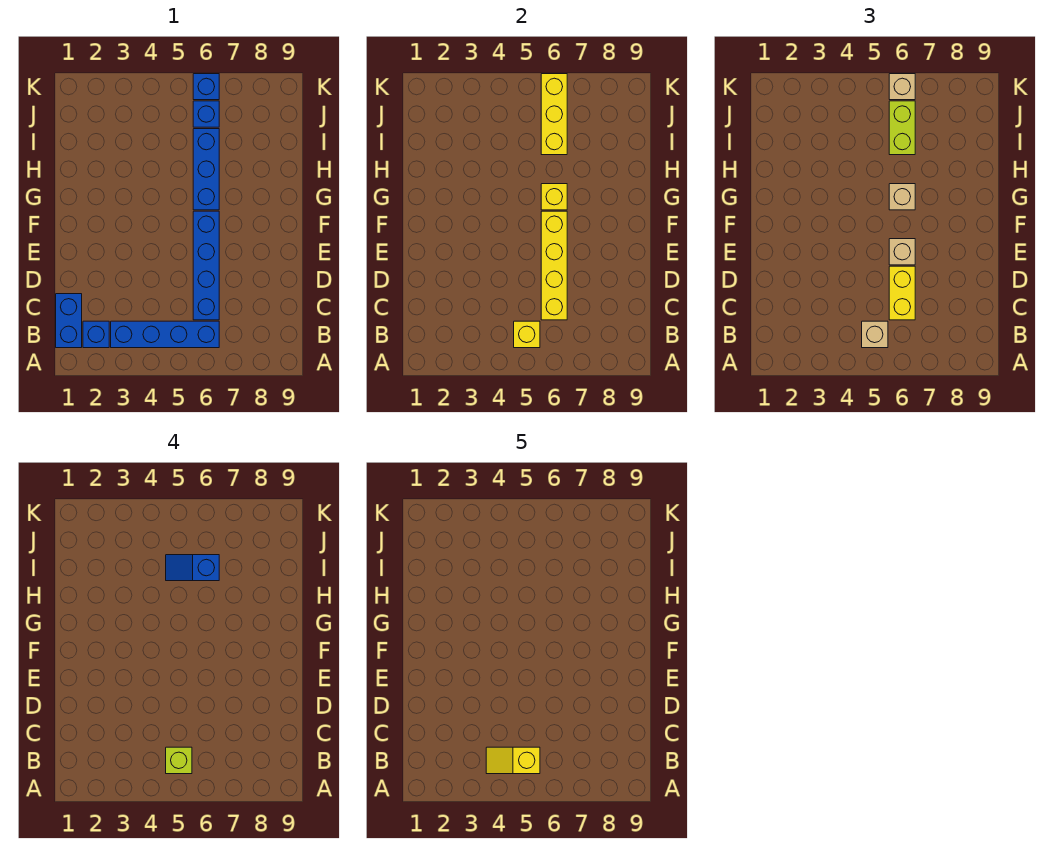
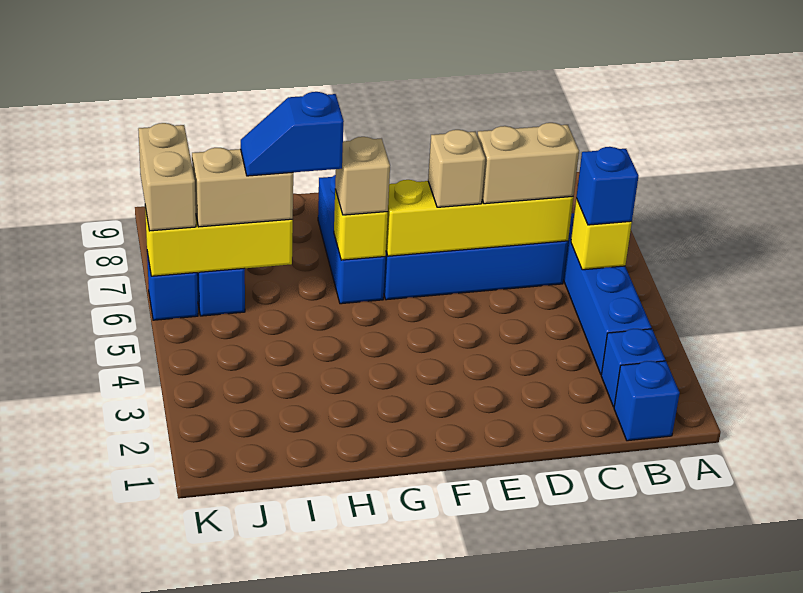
blue brick B1:C1 level 1 -> blue brick B1 level 1
yellow slope B4:B5 level 5 top 5 -> none
tan brick B5 level 3 -> blue brick B5 level 3
lime brick B5 level 4 -> none
yellow brick C6:D6 level 3 -> tan brick C6:D6 level 3
blue brick G6:I6 level 1 -> blue brick G6:G8 level 1
blue slope I5:I6 level 4 top 6 -> blue slope H6:I6 level 4 top H
lime brick I6:J6 level 3 -> tan brick I6:J6 level 3
tan brick K6 level 3 -> tan brick K6:K7 level 3

